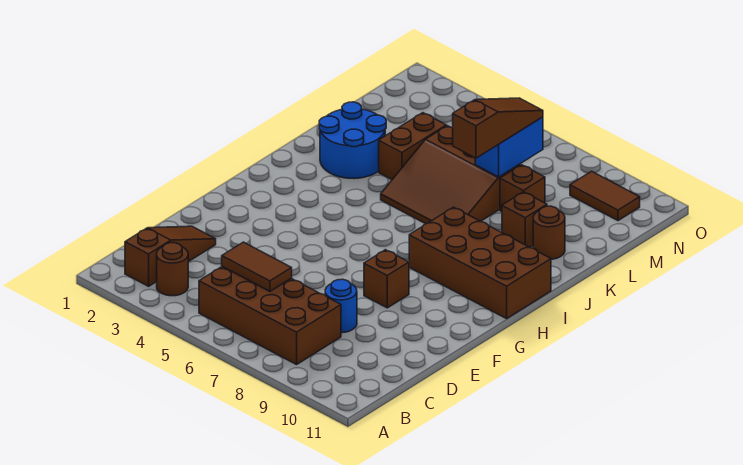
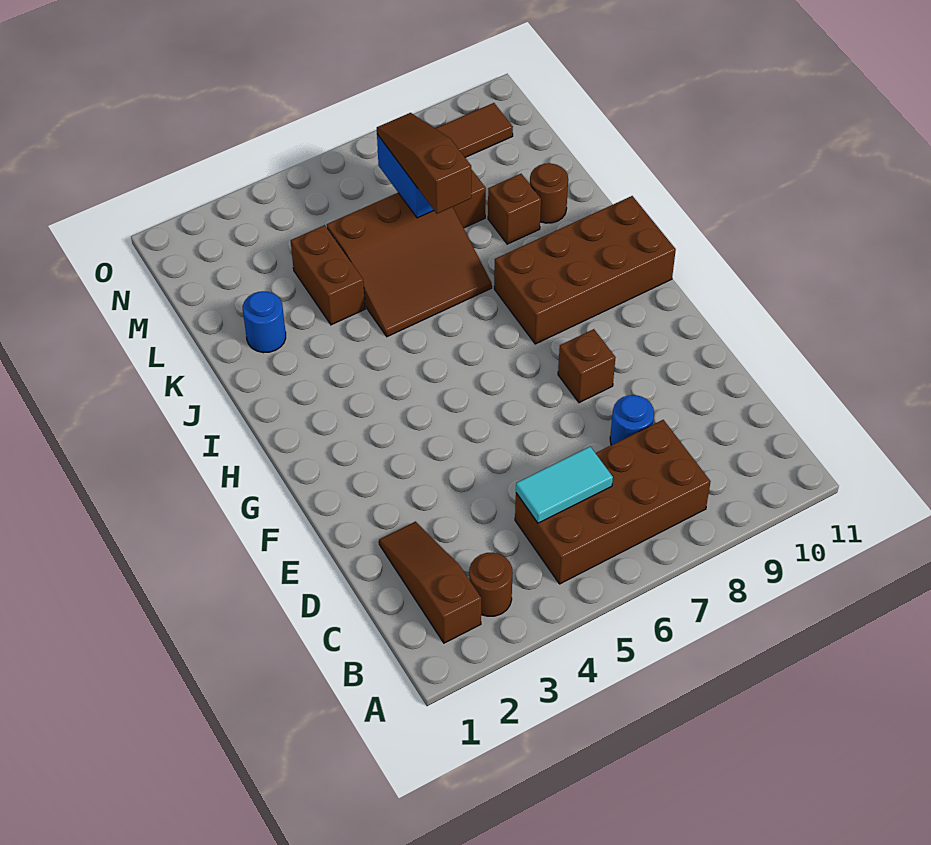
brown tile C5:C6 level 2 -> cyan tile C5:C6 level 2
blue round brick J2:K3 level 1 -> blue round brick K2 level 1

